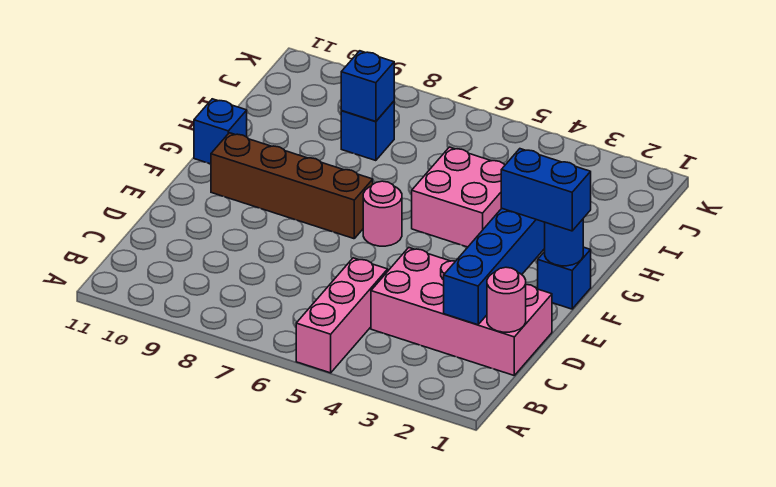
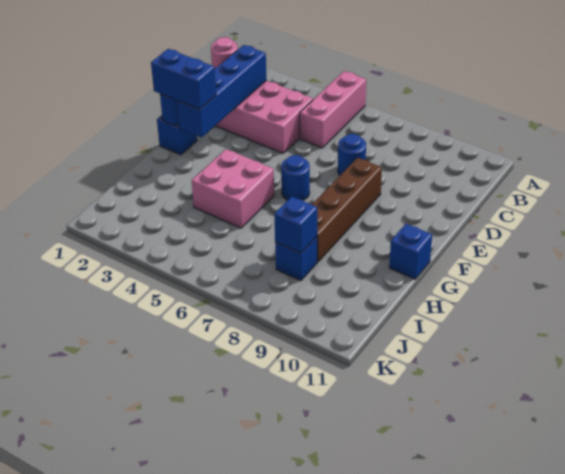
none -> blue round brick D7 level 1
pink round brick F6 level 1 -> blue round brick F6 level 1
brown brick F7:F10 level 1 -> brown brick E8:H8 level 1

